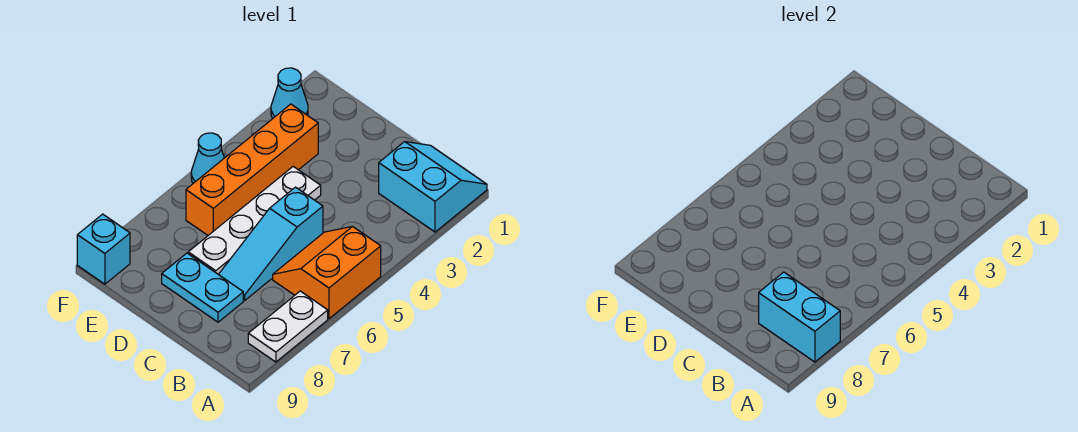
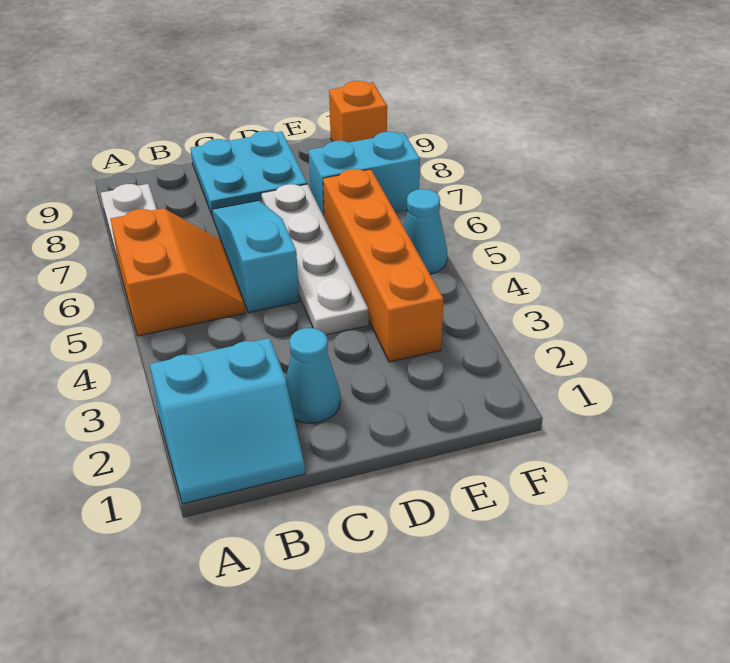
cyan brick A8:B8 level 2 -> cyan brick E7:F7 level 1
cyan plate C8:D8 level 1 -> cyan plate C8:D9 level 1
cyan cone F2 level 1 -> cyan cone C2 level 1
cyan brick F9 level 1 -> orange brick F9 level 1

